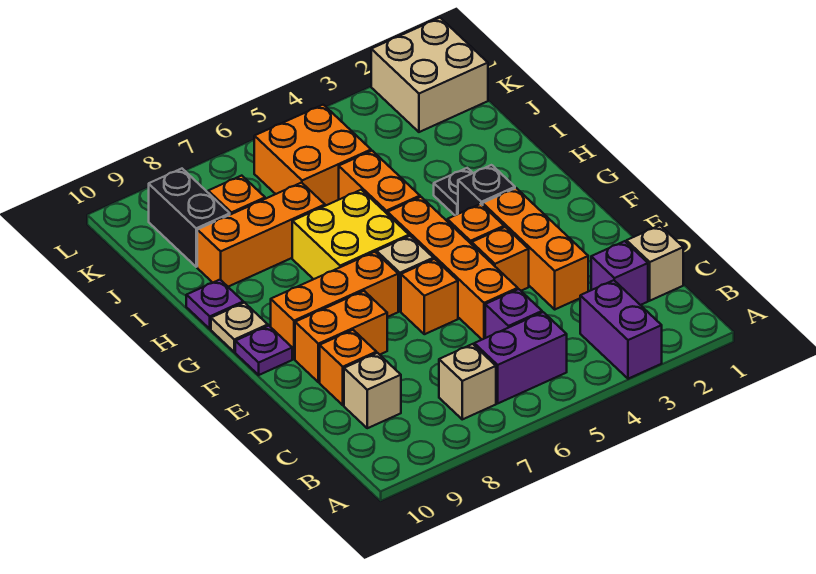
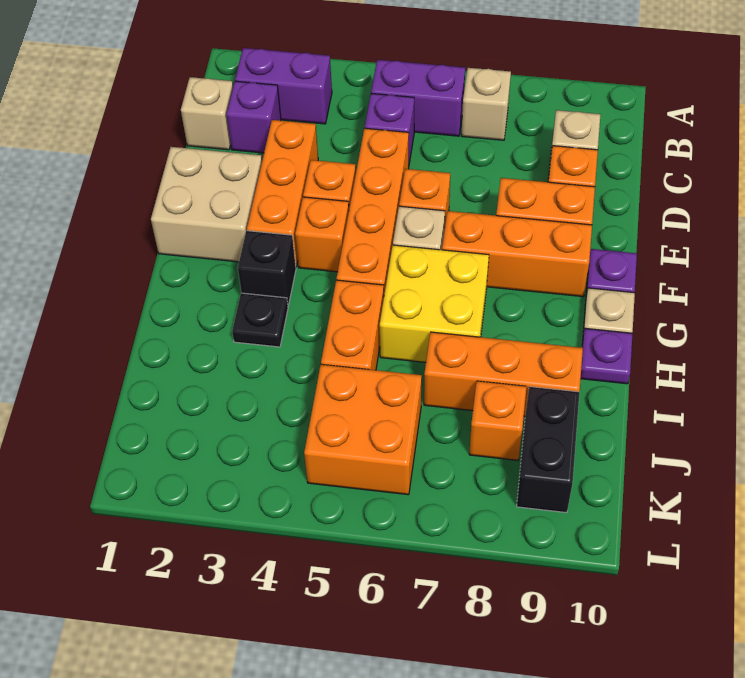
purple brick A3:B3 level 1 -> purple brick B2:B3 level 1
tan brick K1:L2 level 1 -> tan brick E1:F2 level 1

